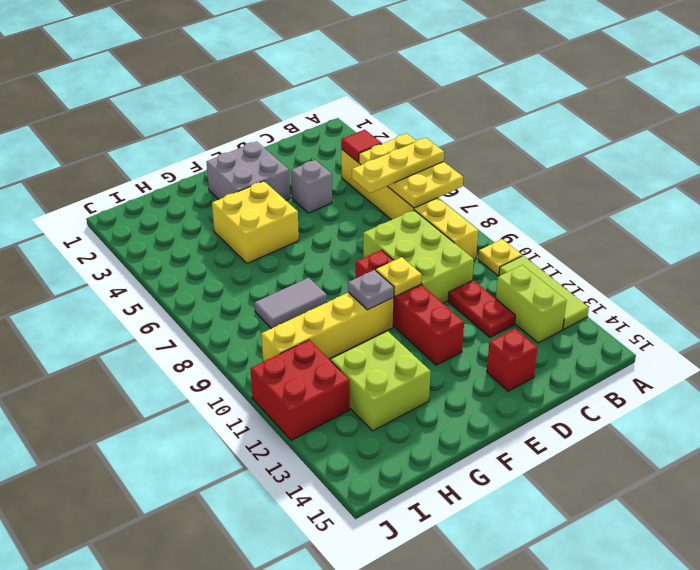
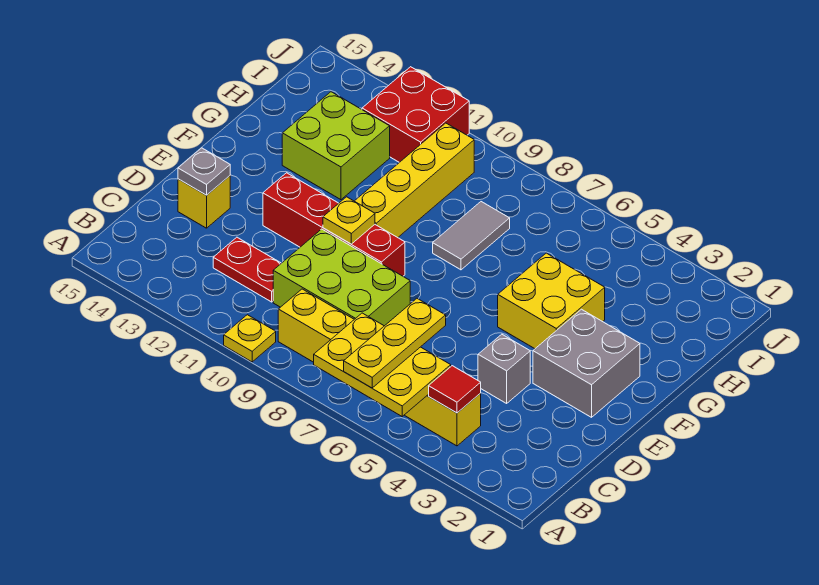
lime tile A11:A13 level 1 -> none
lime brick B12:B13 level 1 -> none
red brick D14 level 1 -> yellow brick D14 level 1
grey plate F10 level 2 -> grey plate D14 level 2

